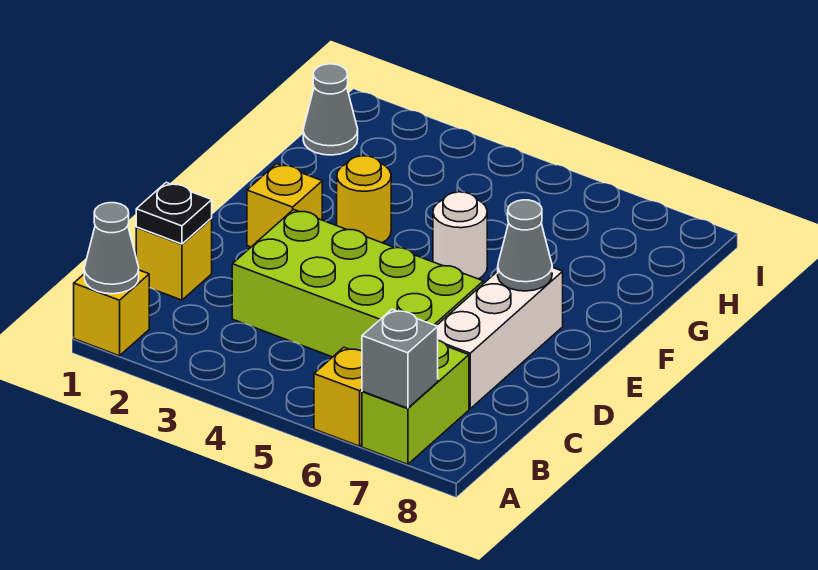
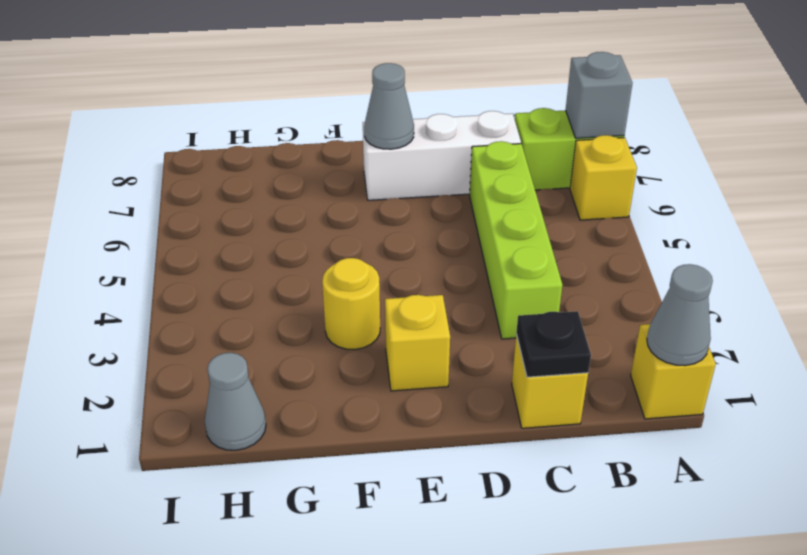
lime brick C3:D6 level 1 -> lime brick C3:C6 level 1
white round brick F5 level 1 -> none

